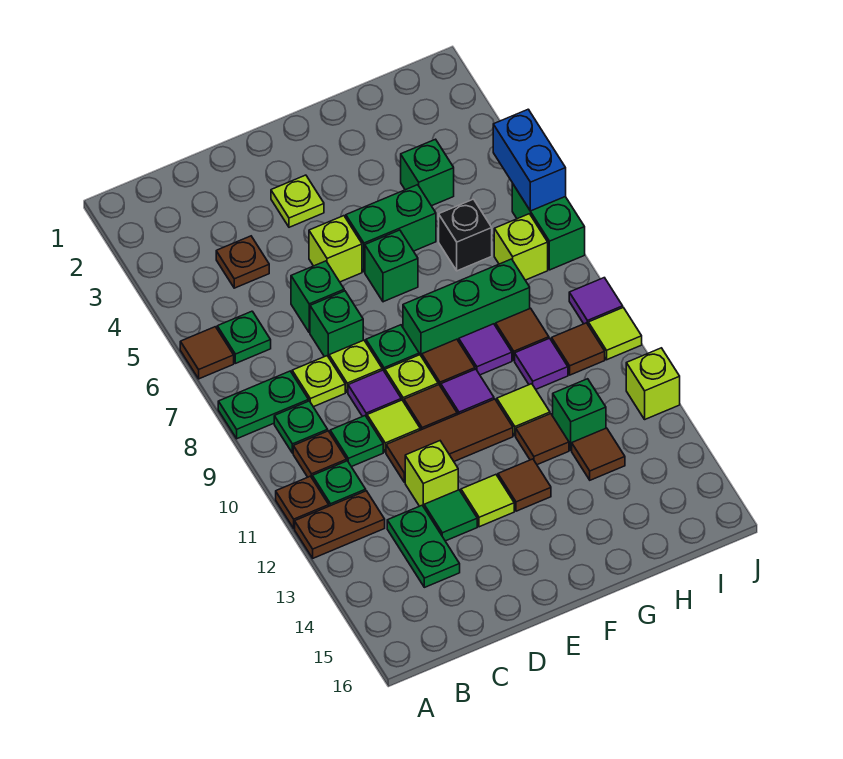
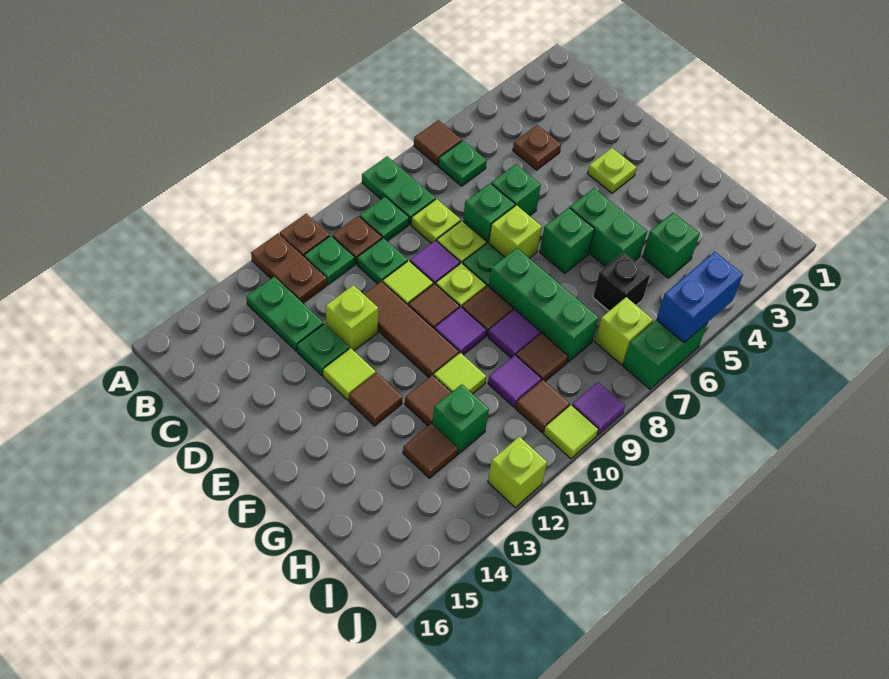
green plate C13:C14 level 1 -> green plate B13:C13 level 1
green tile D13 level 1 -> green plate D13 level 1
lime brick E5 level 1 -> lime brick E7 level 1

